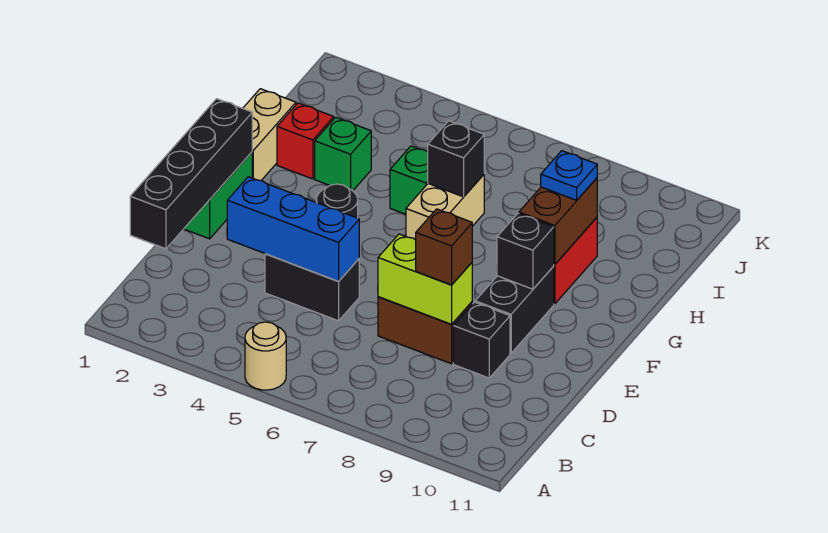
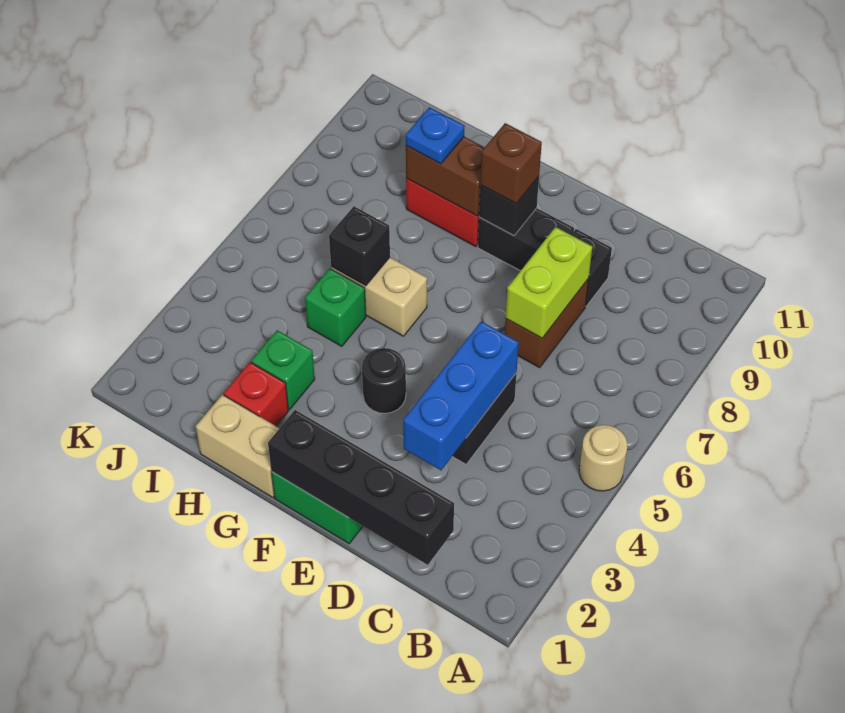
brown brick D8 level 3 -> brown brick F9 level 3

